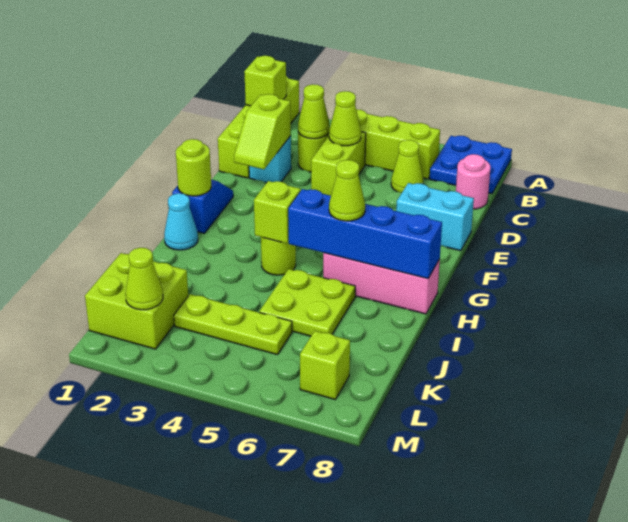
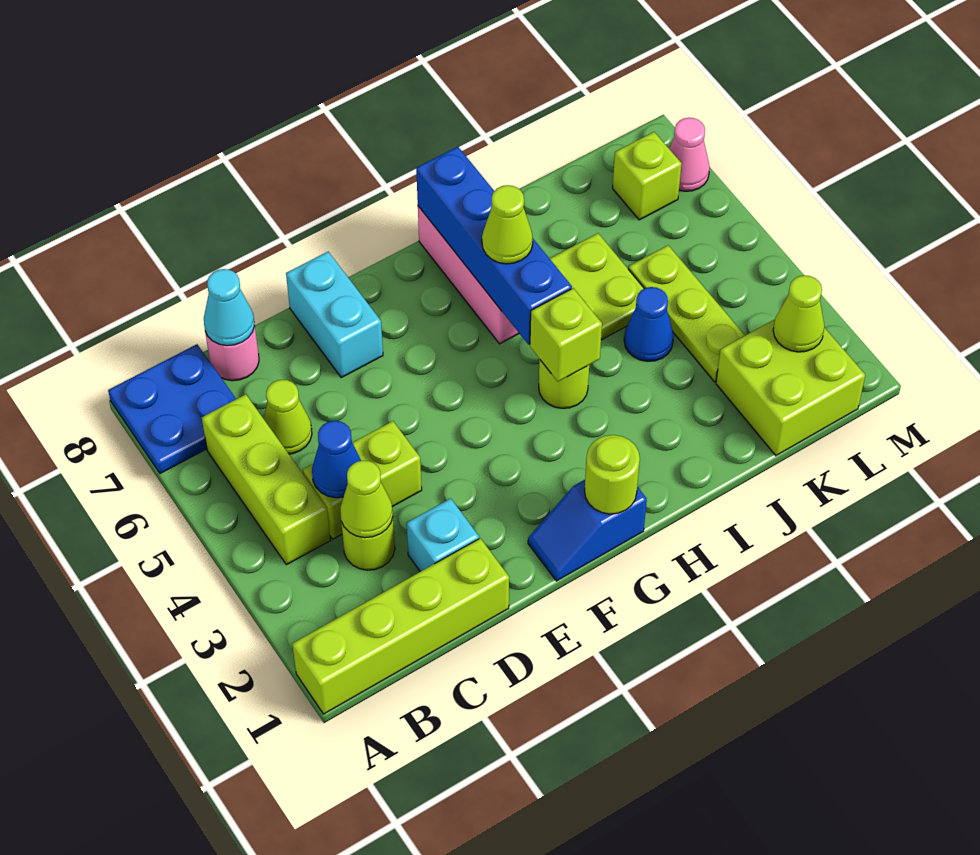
lime brick B1 level 2 -> none
lime cone C4 level 2 -> blue cone C4 level 2
lime slope D2:E2 level 2 top D -> none
cyan cone H1 level 1 -> cyan cone C8 level 2
none -> blue cone J4 level 1
none -> pink cone M7 level 1

